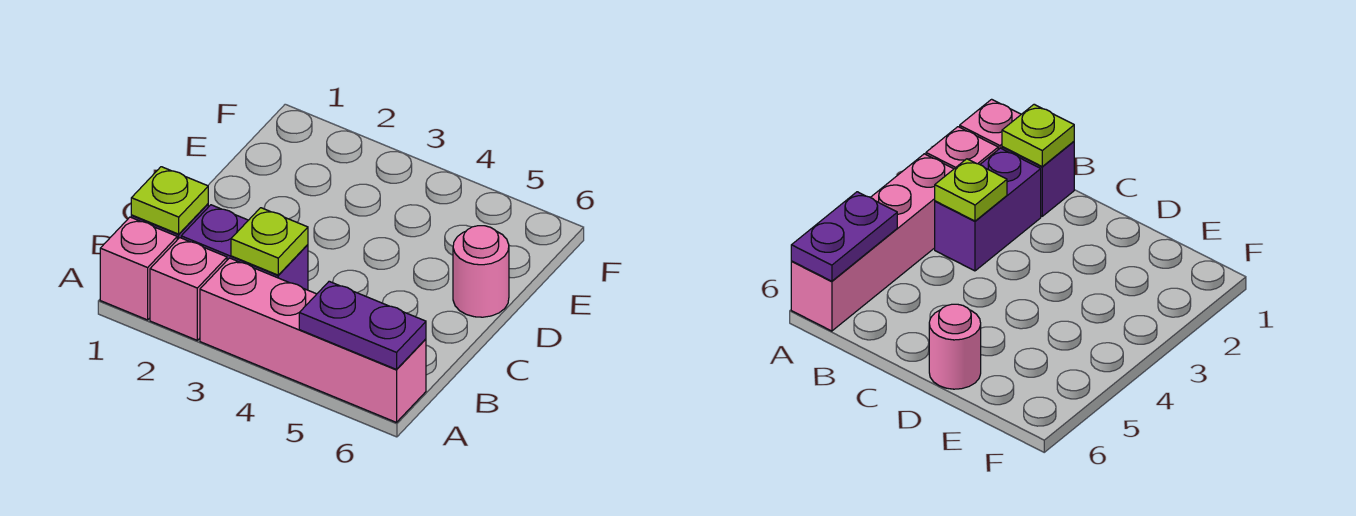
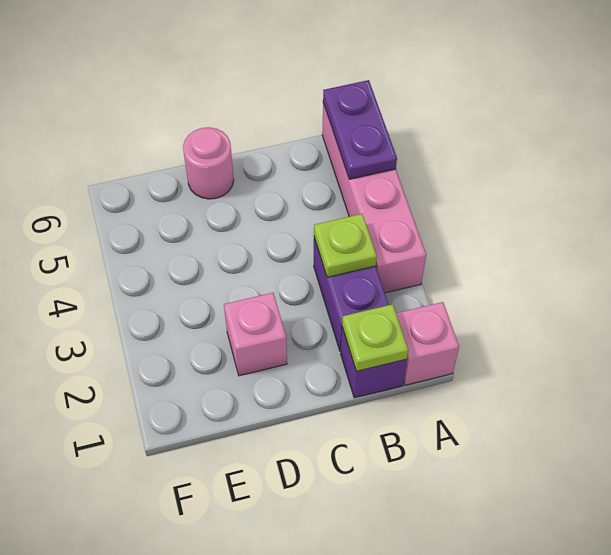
pink brick A2 level 1 -> pink brick D2 level 1

